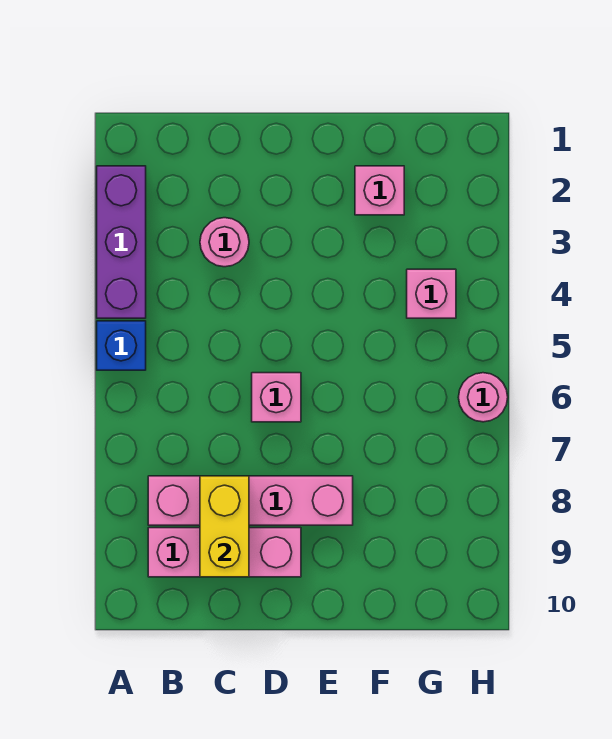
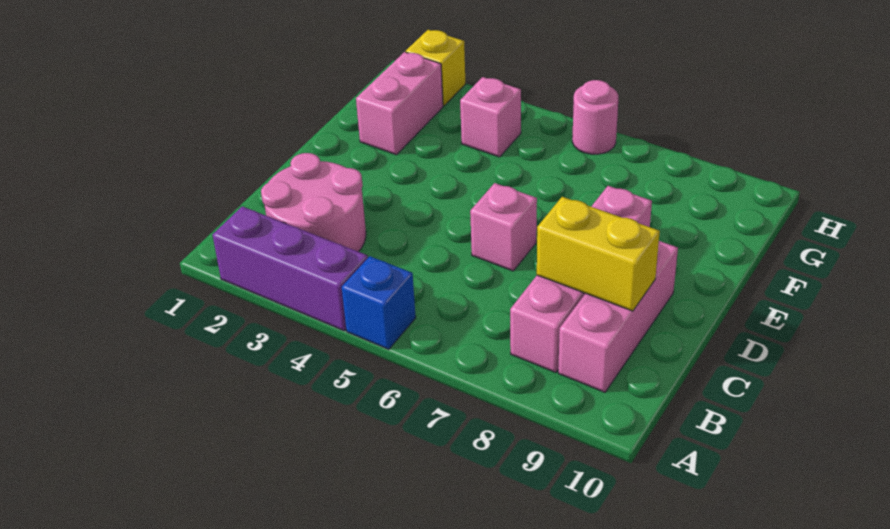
pink round brick C3 level 1 -> pink round brick B2:C3 level 1
pink brick F2 level 1 -> pink brick F2:G2 level 1
none -> yellow brick H2 level 1

